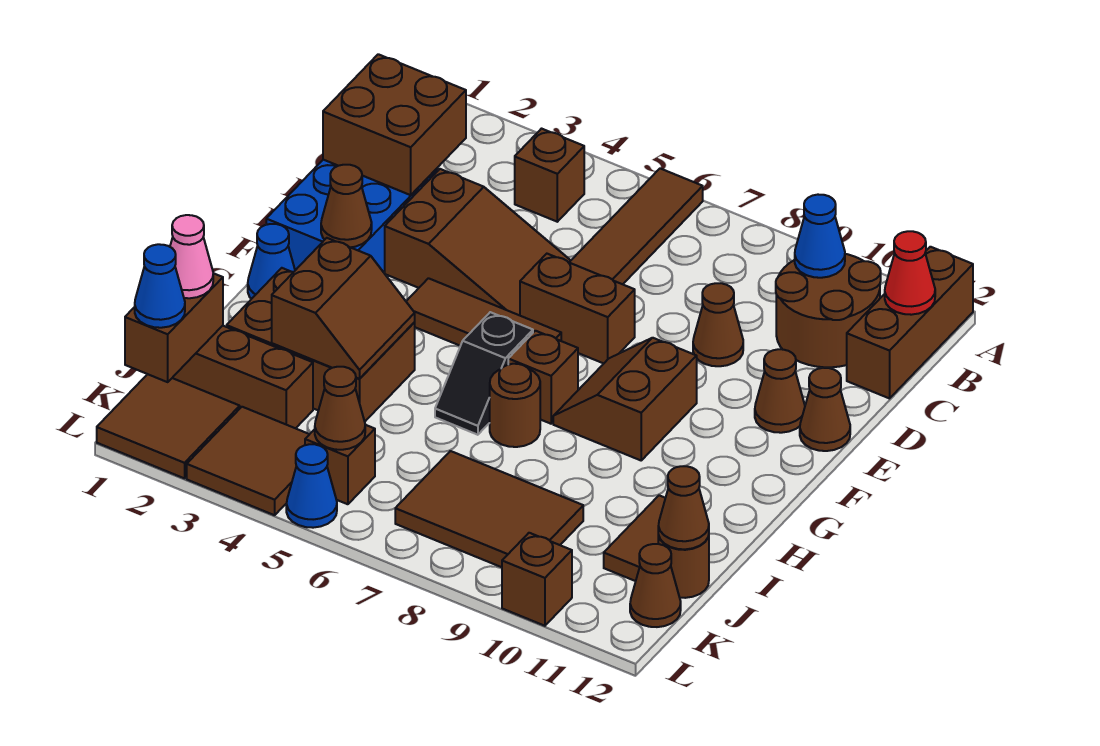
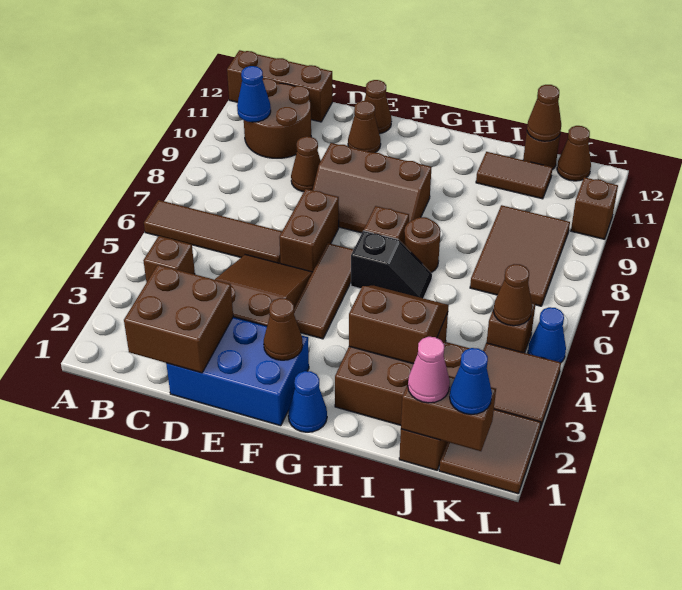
red cone B12 level 2 -> none
brown slope F8:G9 level 1 top 9 -> brown slope E8:G9 level 1 top 9

